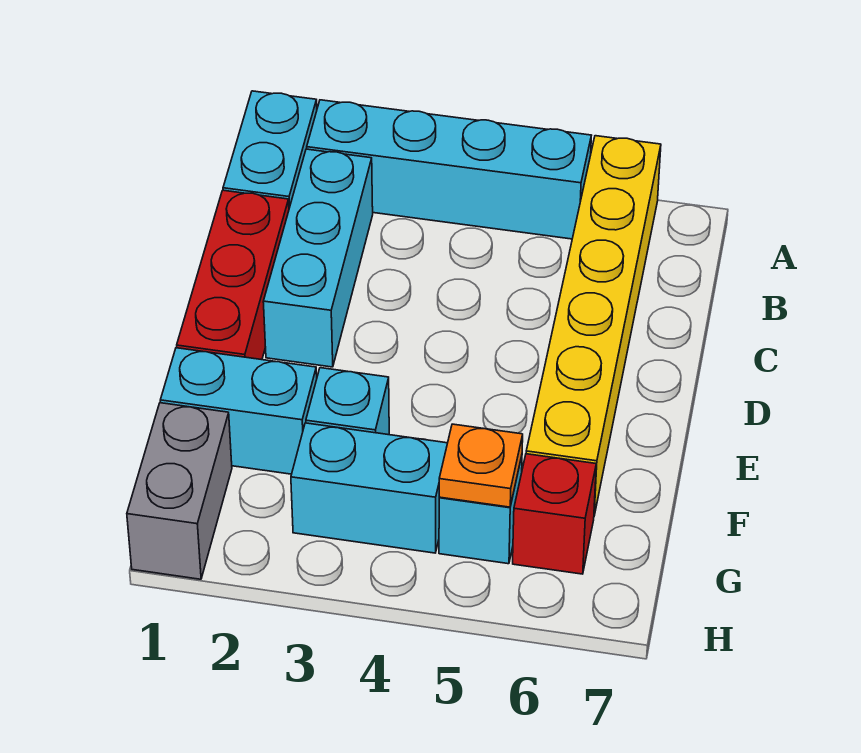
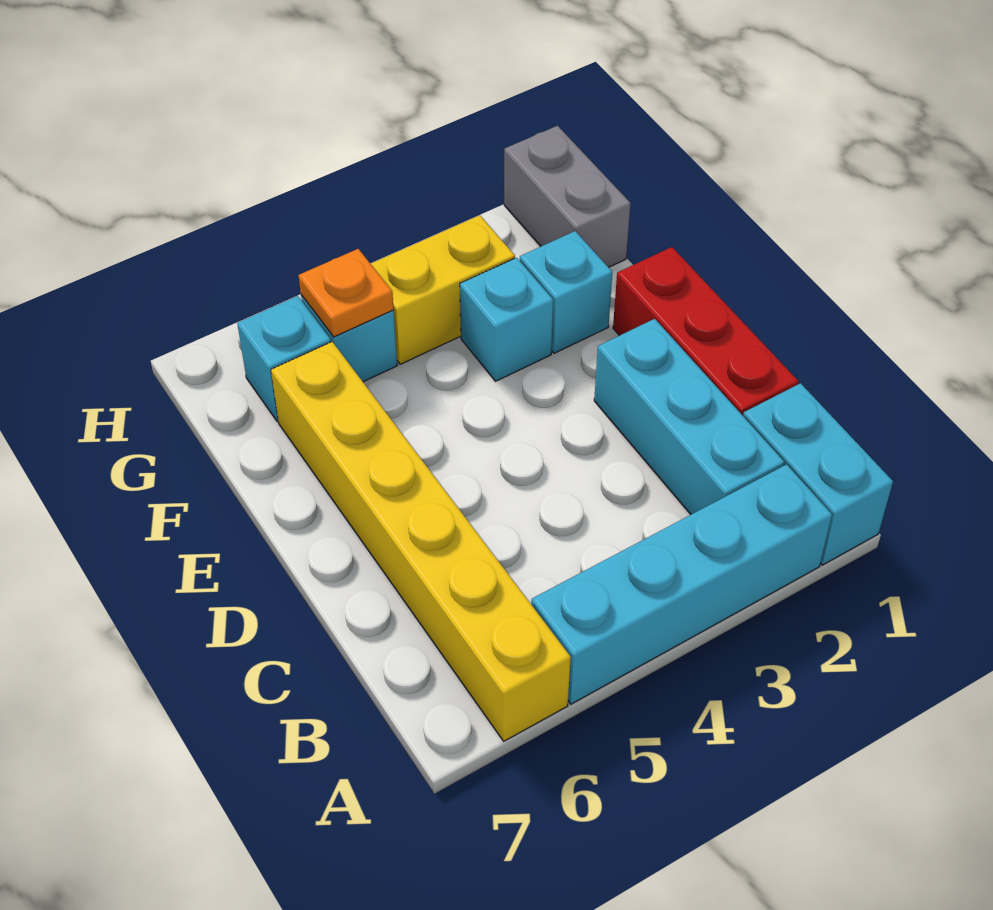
cyan brick F1:F2 level 1 -> cyan brick F2 level 1
cyan brick G3:G4 level 1 -> yellow brick G3:G4 level 1
red brick G6 level 1 -> cyan brick G6 level 1

